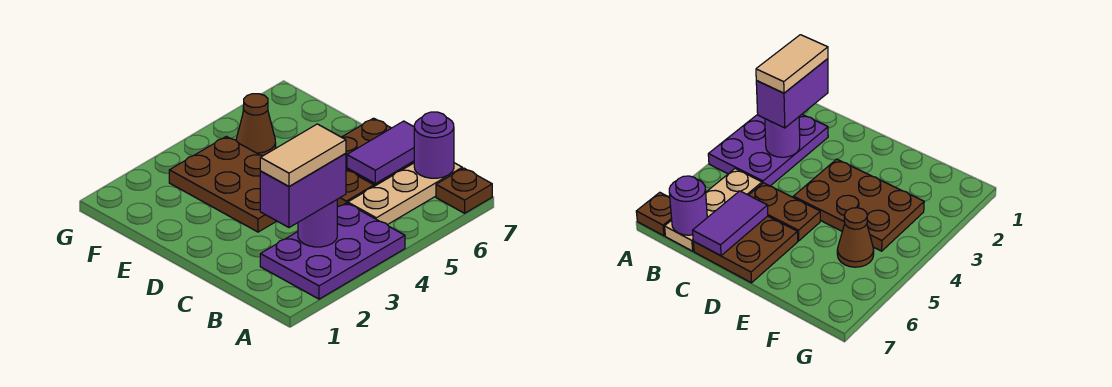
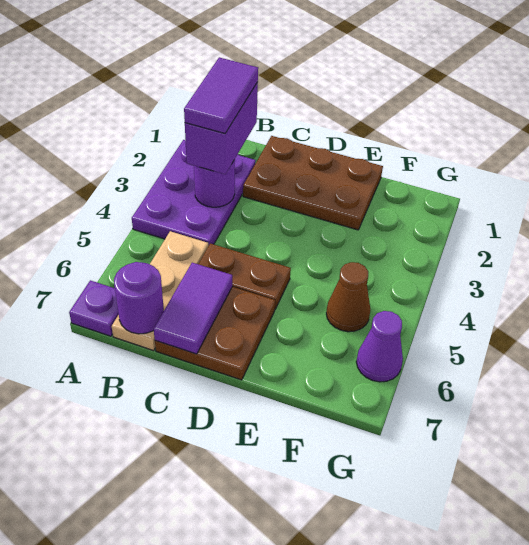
brown plate A7 level 1 -> purple plate A7 level 1
tan tile B2:B3 level 4 -> purple tile B2:B3 level 4
brown plate D3:F4 level 1 -> brown plate C1:E2 level 1
none -> purple cone G6 level 1

